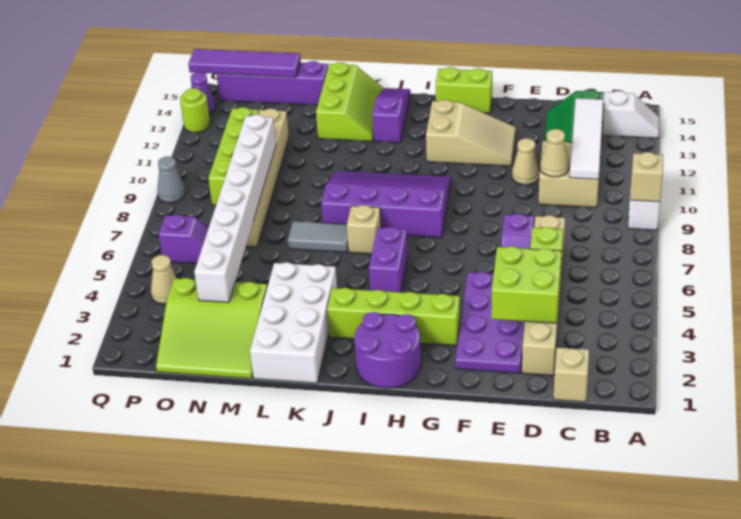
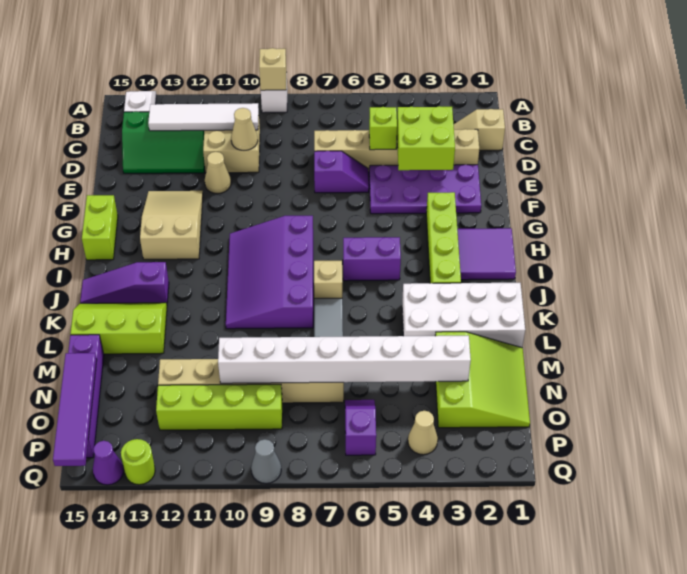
purple round brick H1:I2 level 1 -> purple tile H1:I2 level 1

